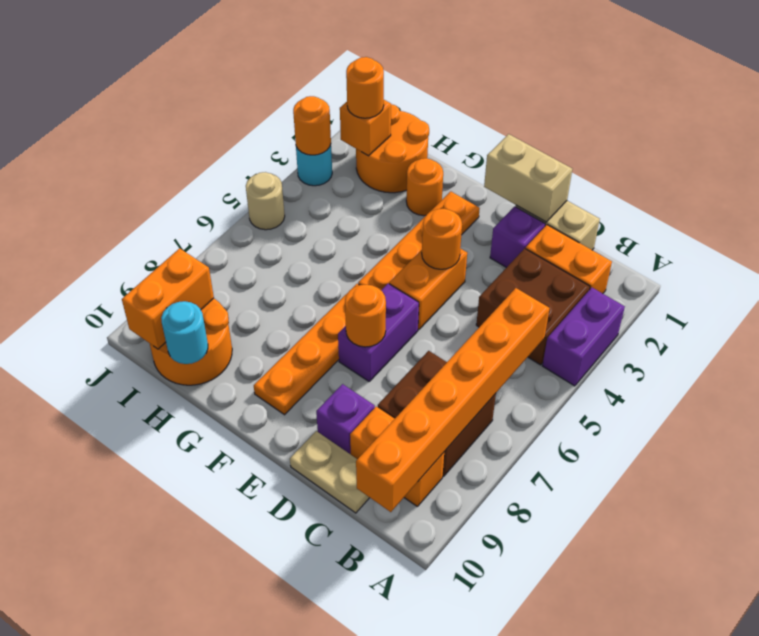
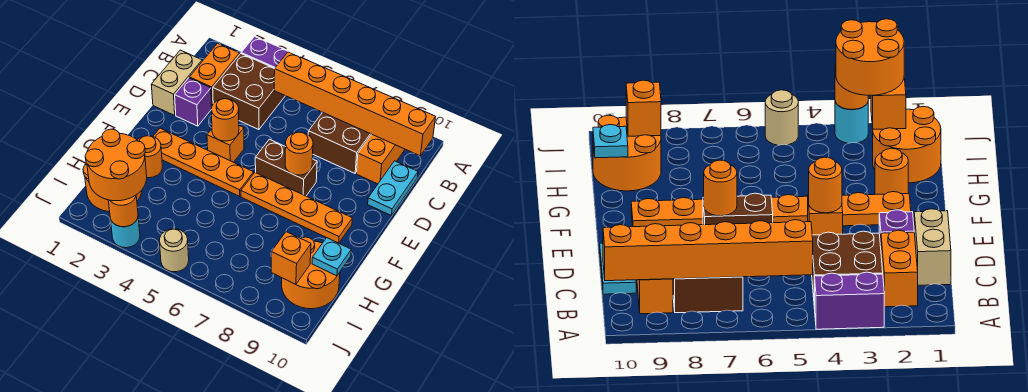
tan plate C10:D10 level 1 -> cyan plate C10:D10 level 1
tan brick D1:E1 level 2 -> none
purple brick D9 level 1 -> none
orange brick E4:E5 level 1 -> orange brick E4 level 1
purple brick E6:E7 level 1 -> brown brick E6:E7 level 1
cyan round brick H10 level 2 -> cyan plate H10 level 2
orange round brick I2 level 3 -> orange round brick I2:J3 level 3
orange brick I9:I10 level 2 -> orange brick I9 level 2

